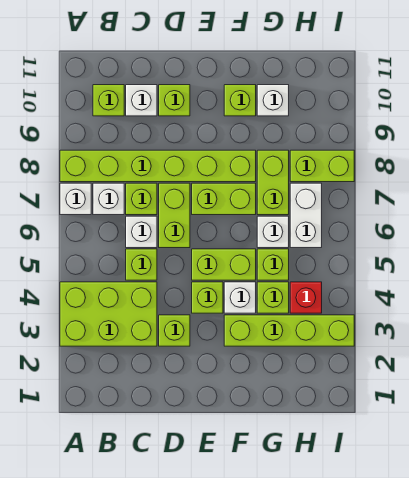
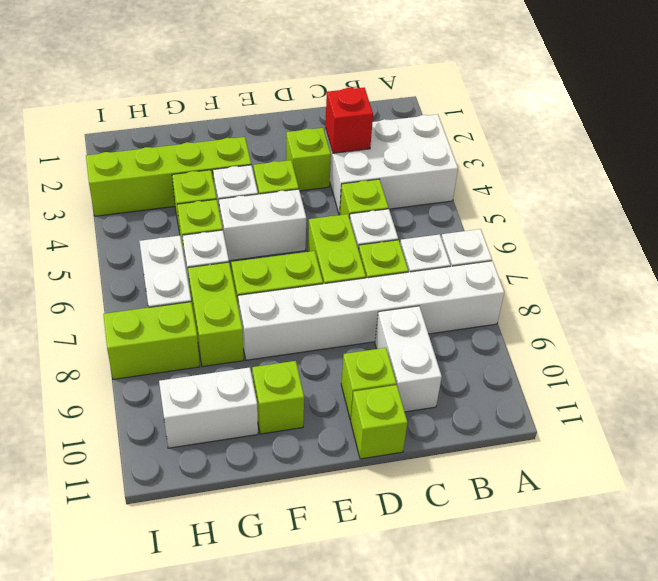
lime brick A3:C4 level 1 -> white brick A3:C4 level 1
lime brick A8:F8 level 1 -> white brick A8:F8 level 1
lime brick B10 level 1 -> lime brick D11 level 1
white brick C10 level 1 -> white brick C9:C10 level 1
lime brick E5:F5 level 1 -> white brick E5:F5 level 1
white brick G10 level 1 -> white brick G10:H10 level 1
red brick H4 level 1 -> red brick C3 level 2

